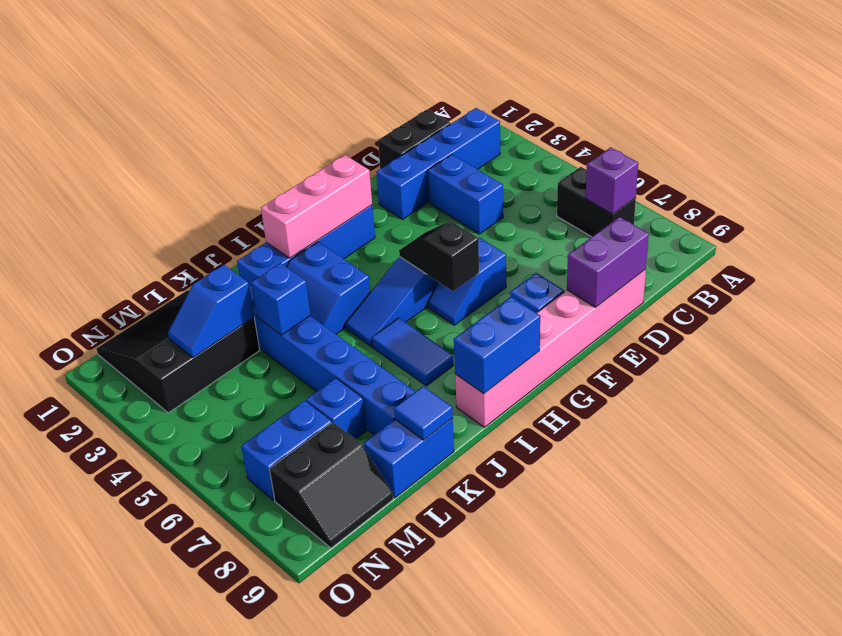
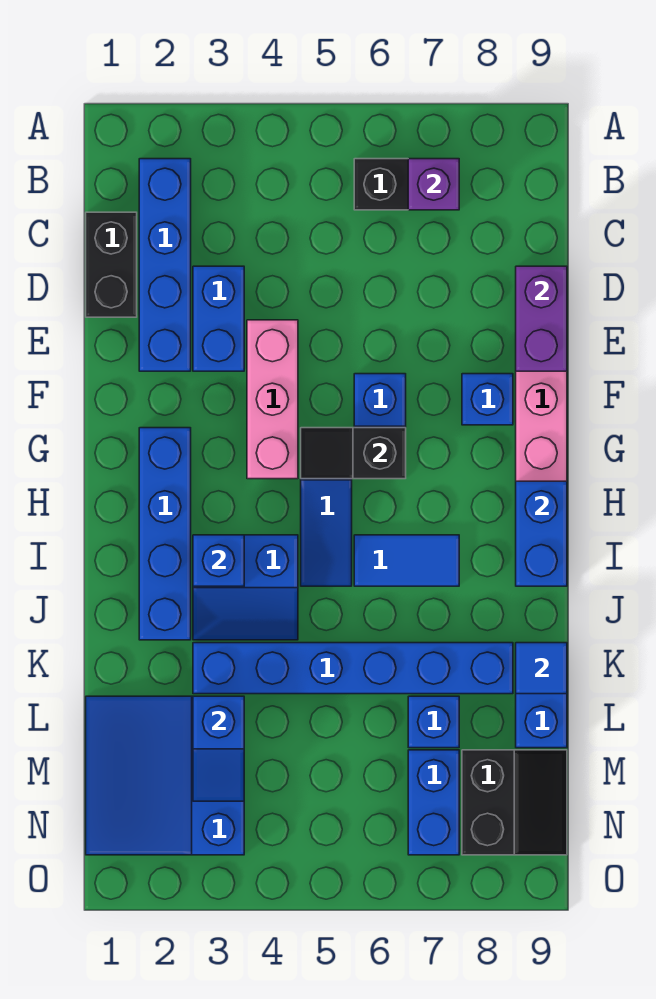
blue brick D3:D4 level 1 -> blue brick D3:E3 level 1
pink brick G2:I2 level 2 -> pink brick E4:G4 level 1
blue brick K4 level 2 -> blue brick I3 level 2
black slope L1:N3 level 1 top 3 -> blue slope L1:N3 level 1 top 3

